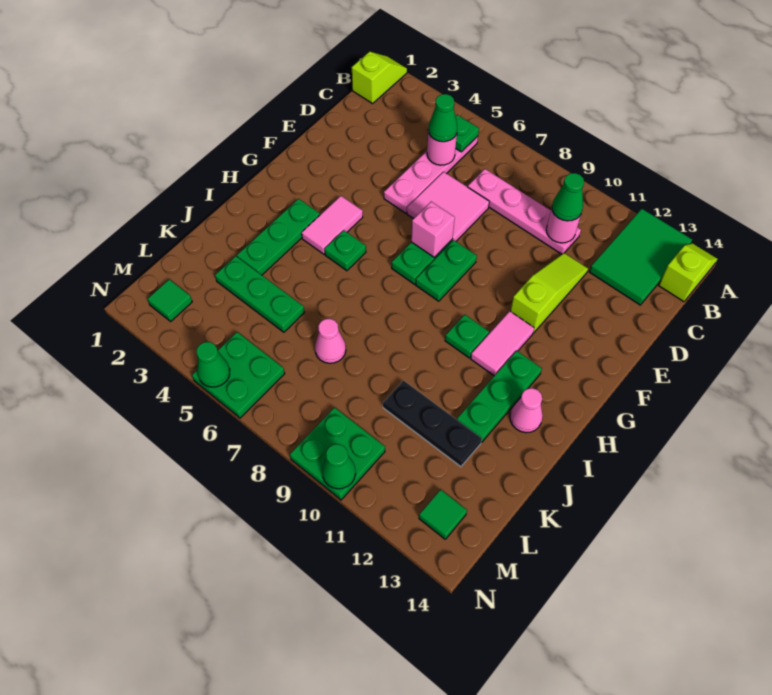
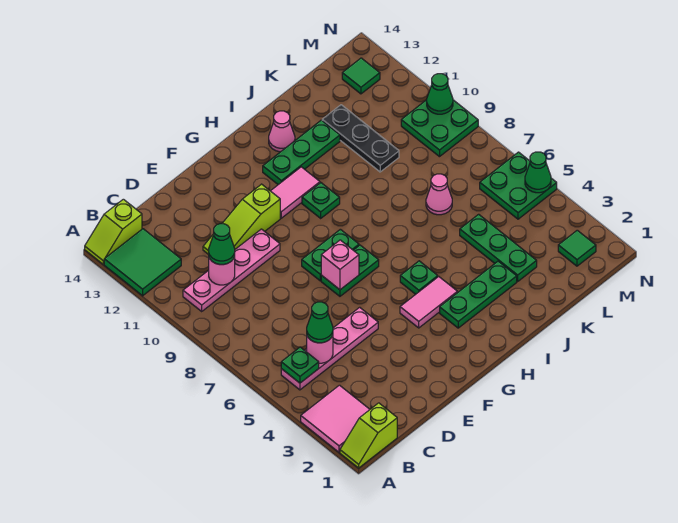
green tile A12:C13 level 1 -> green tile A12:B13 level 1
pink plate C7:C10 level 1 -> pink plate B10:E10 level 1
pink tile D6:E7 level 1 -> pink tile A2:B3 level 1

